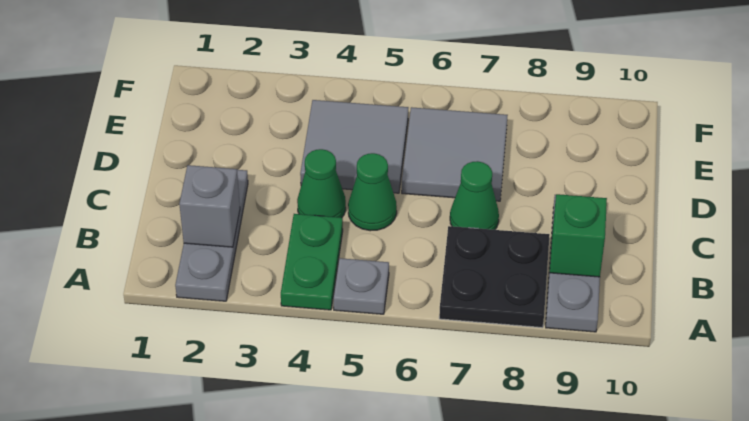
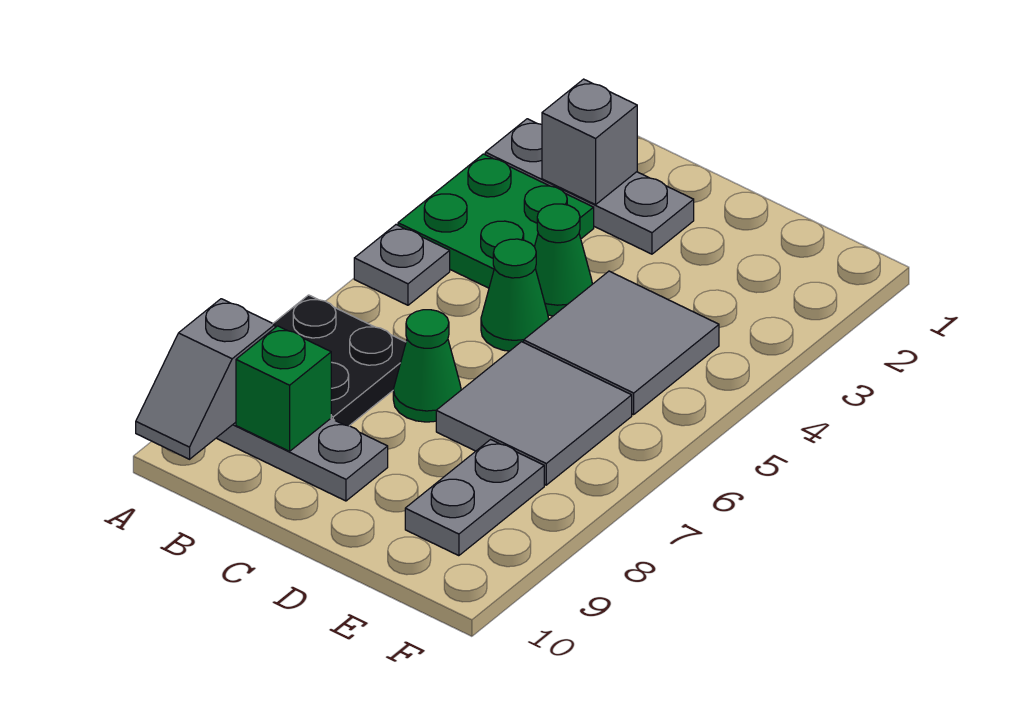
green plate A4:B4 level 1 -> green plate A3:B4 level 1
none -> grey slope A9:A10 level 2 top 9
none -> grey plate E8:E9 level 1

